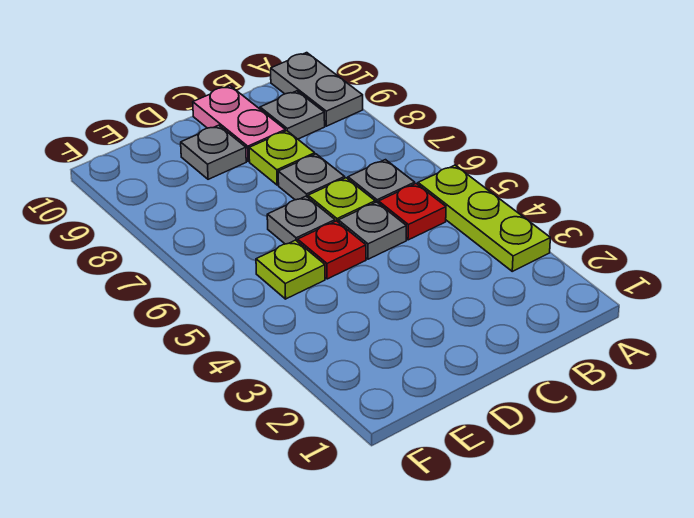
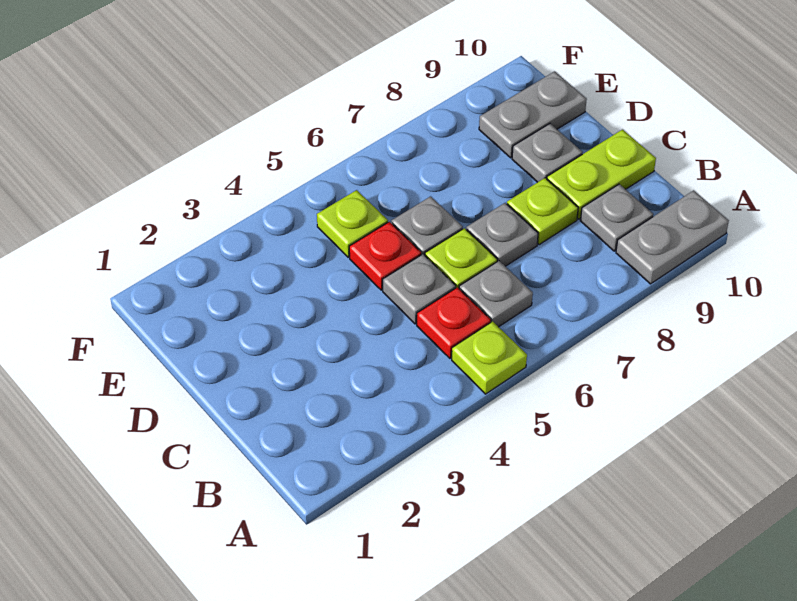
lime plate A3:A5 level 1 -> lime plate A5 level 1
pink plate C9:C10 level 1 -> lime plate C9:C10 level 1
none -> grey plate E9:E10 level 1

